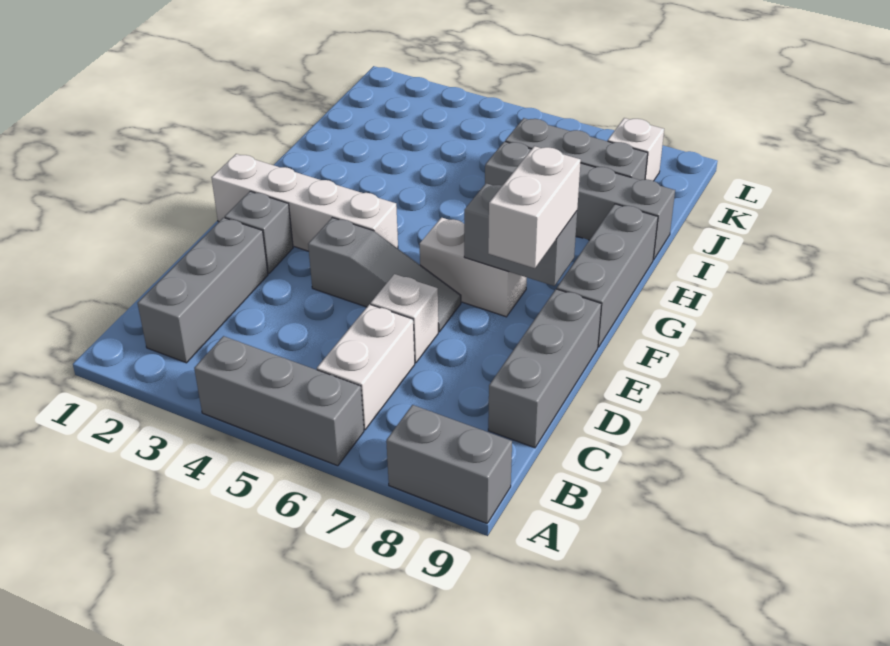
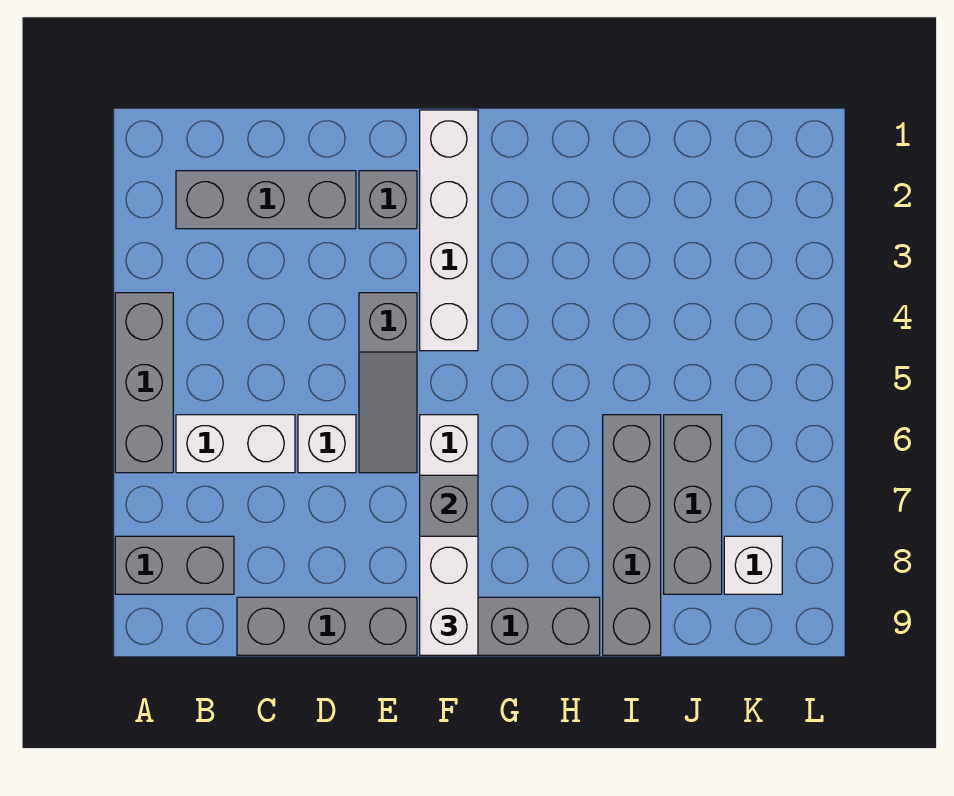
grey brick A8:A9 level 1 -> grey brick A8:B8 level 1
white brick E8:F8 level 3 -> white brick F8:F9 level 3

